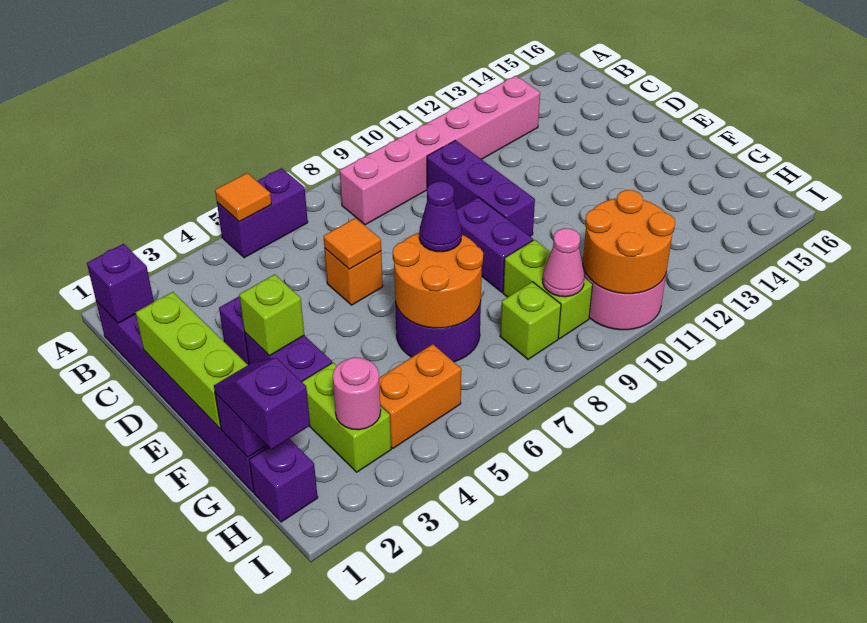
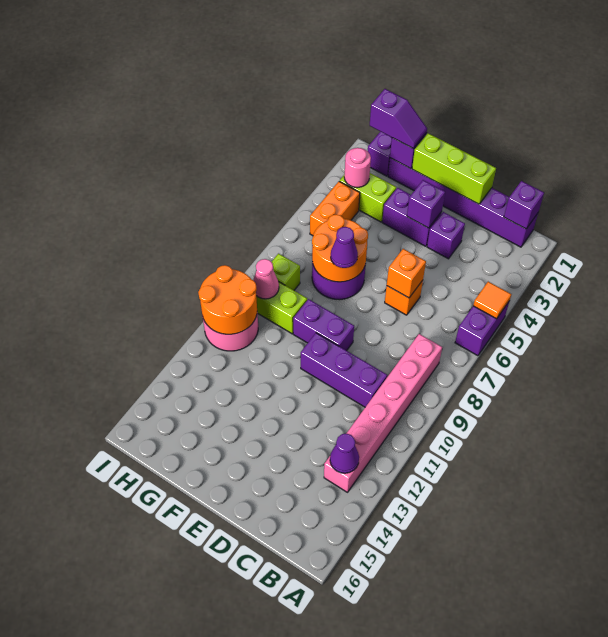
none -> purple cone B13 level 2
orange tile D6 level 2 -> orange brick D6 level 2
lime brick E3 level 2 -> purple brick E3 level 2

